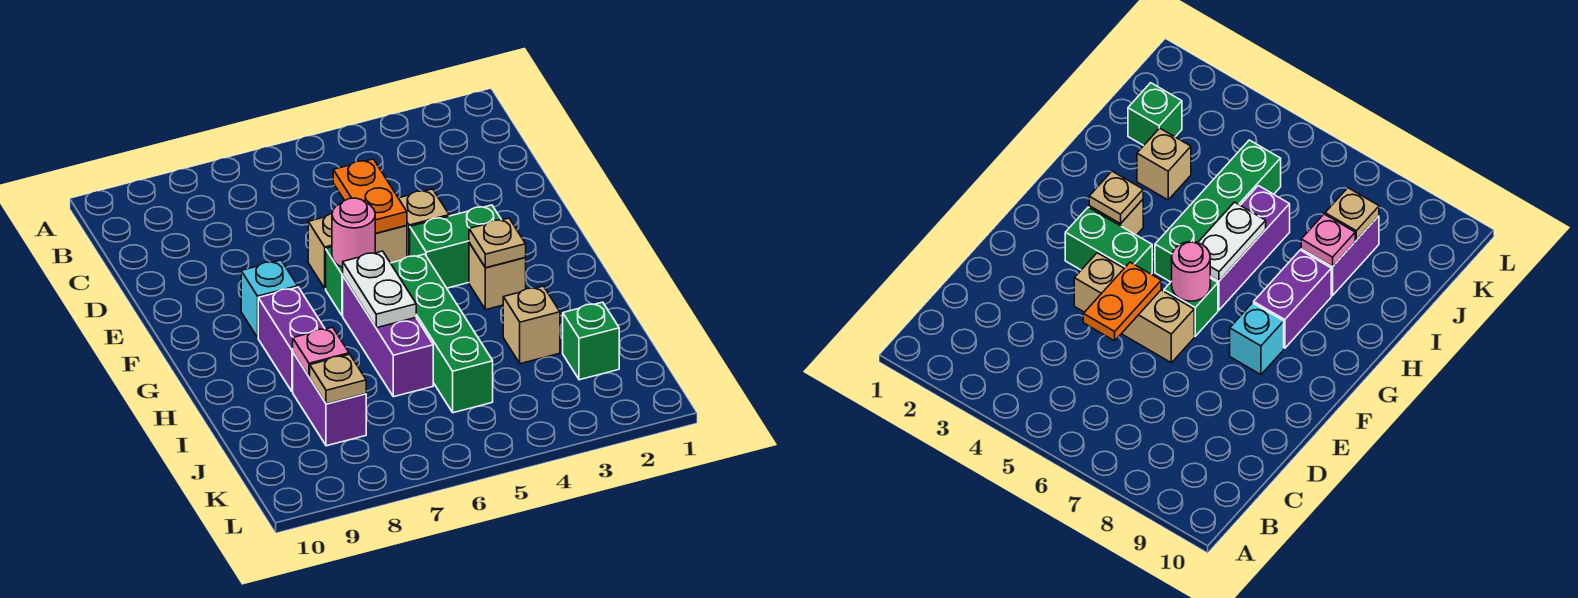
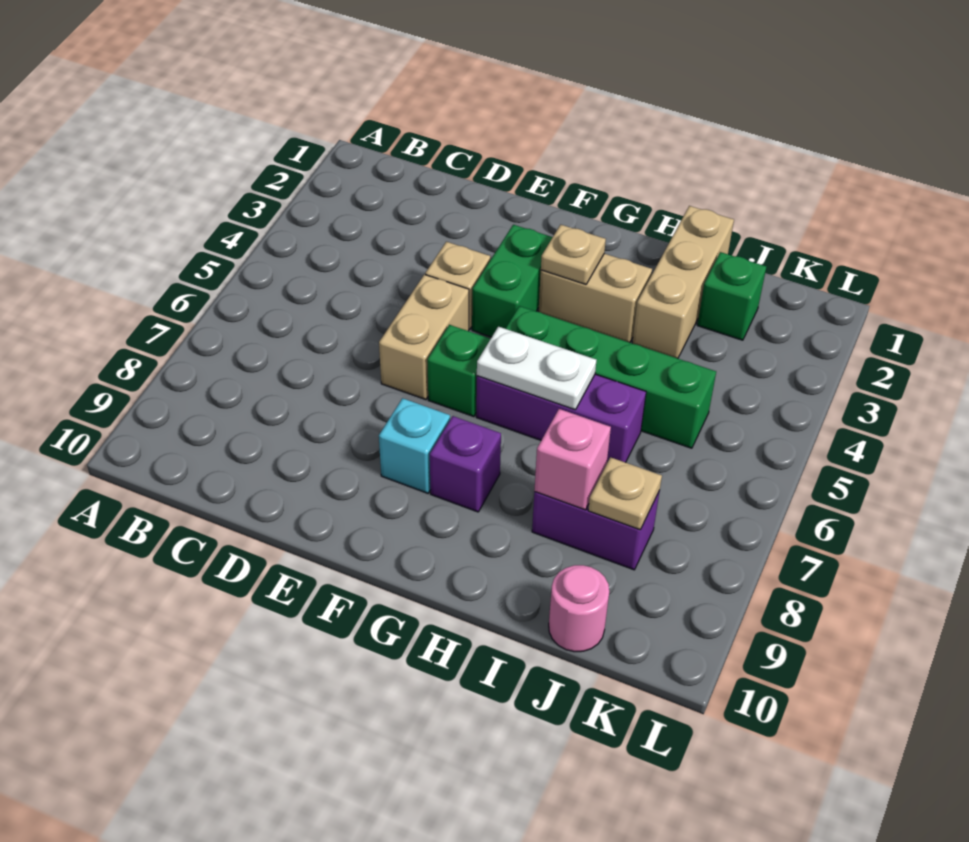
orange plate D5:E5 level 2 -> none
pink round brick F6 level 2 -> pink round brick J10 level 1
tan brick G3 level 1 -> tan brick G3:H3 level 1
purple brick G8:H8 level 1 -> purple brick G8 level 1
tan brick I3 level 1 -> tan brick I1:I3 level 1
pink plate I8 level 2 -> pink brick I8 level 2

